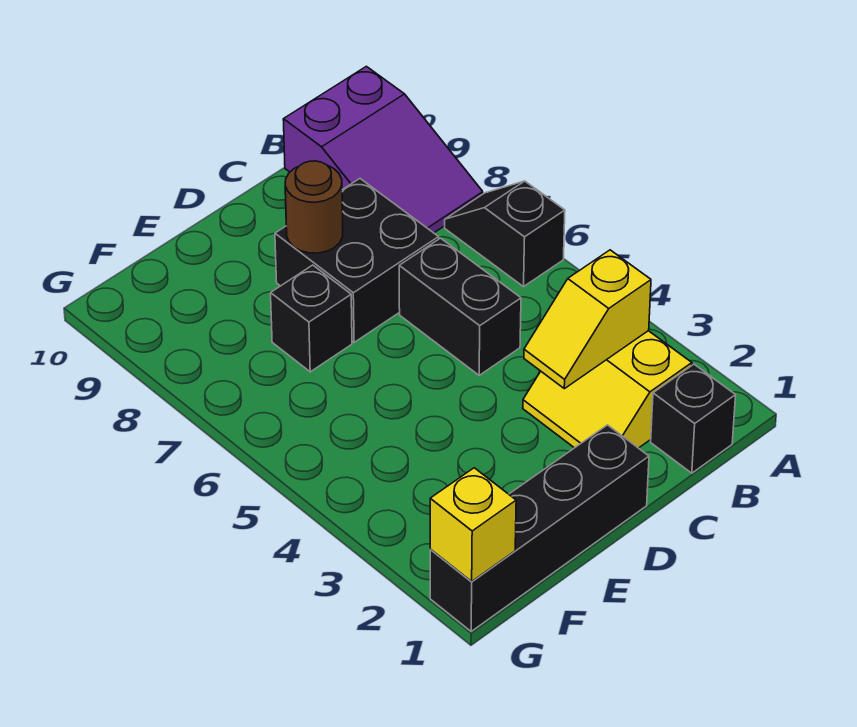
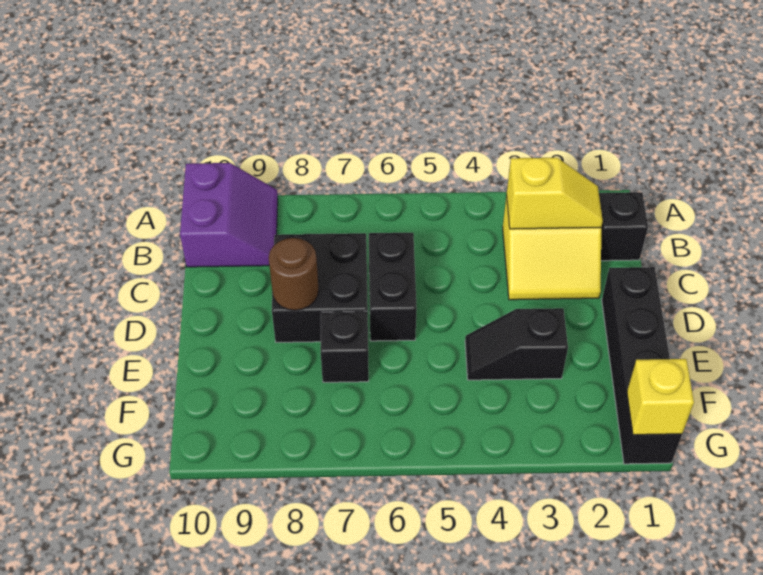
black slope A6:A7 level 1 top 6 -> black slope E3:E4 level 1 top 3
purple slope A8:B10 level 1 top 10 -> purple slope A9:B10 level 1 top 10
yellow slope B3:C3 level 2 top B -> yellow slope B2:B3 level 2 top 3
black brick C5:C6 level 1 -> black brick C6:D6 level 1

